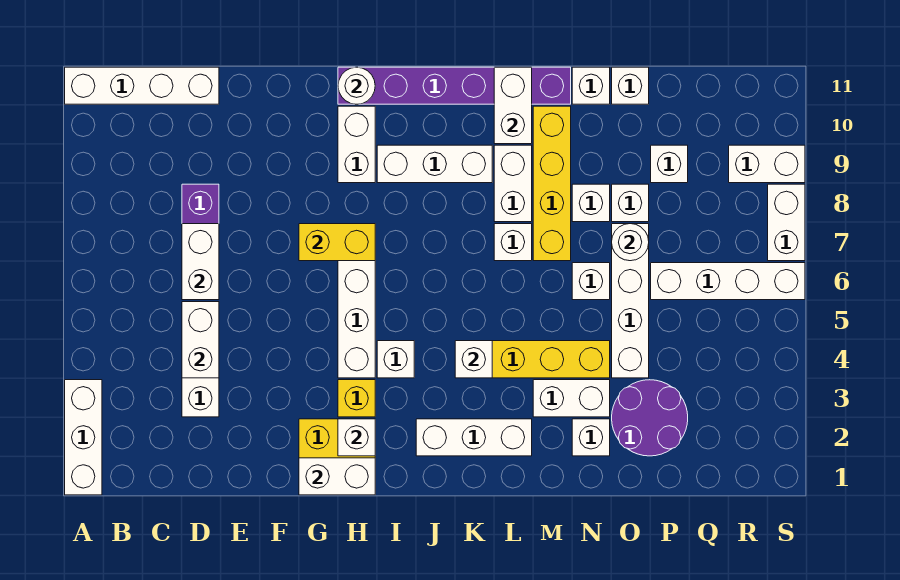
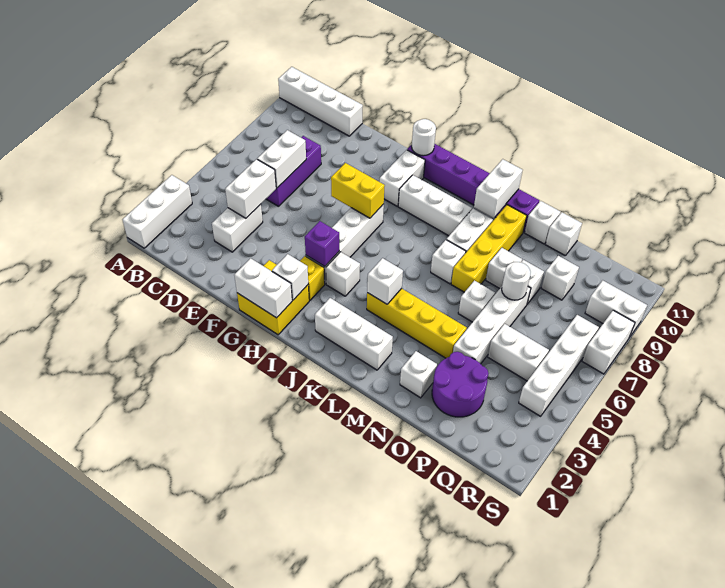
none -> purple brick H4 level 2
white brick M3:N3 level 1 -> white brick P5:Q5 level 1
white brick P6:S6 level 1 -> white brick R4:R7 level 1

